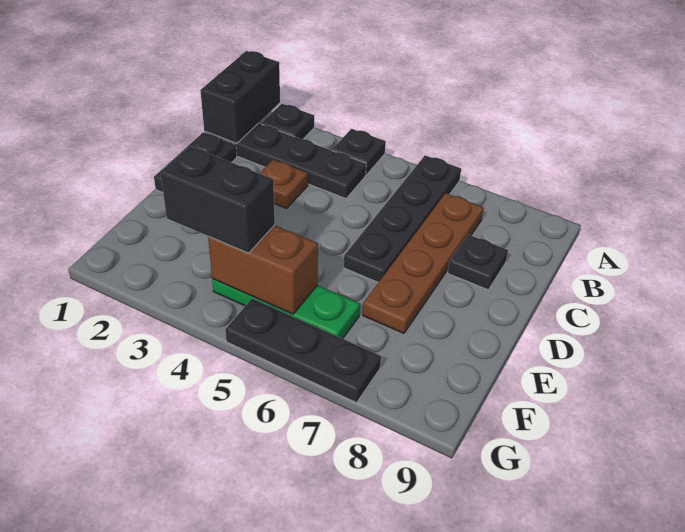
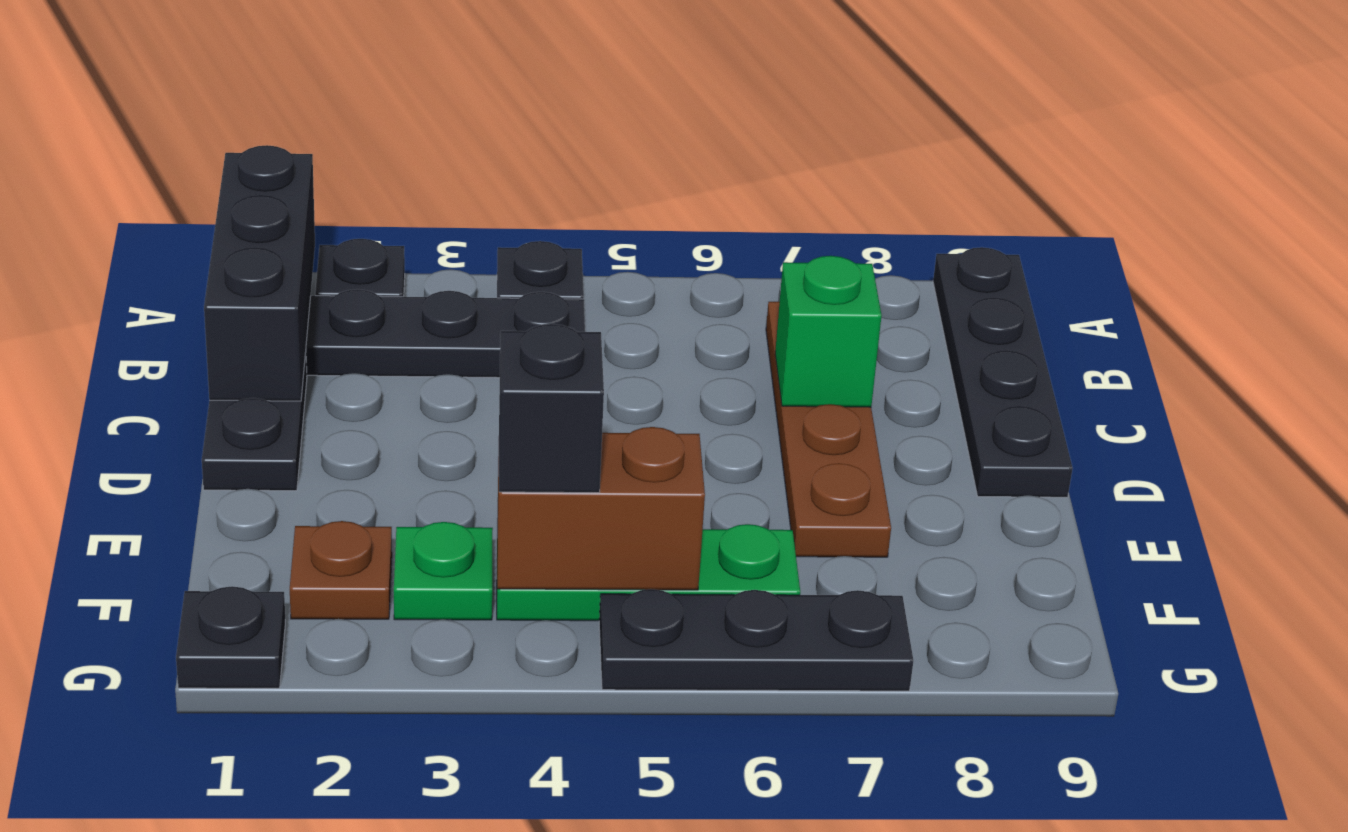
black brick A1:B1 level 2 -> black brick A1:C1 level 2
black plate A6:D6 level 1 -> black plate A9:D9 level 1
brown plate C3 level 1 -> brown plate F2 level 1
none -> green brick C7 level 2
black plate C8 level 1 -> black plate G1 level 1
none -> green plate F3 level 1
black brick F3:F4 level 3 -> black brick F4 level 3

